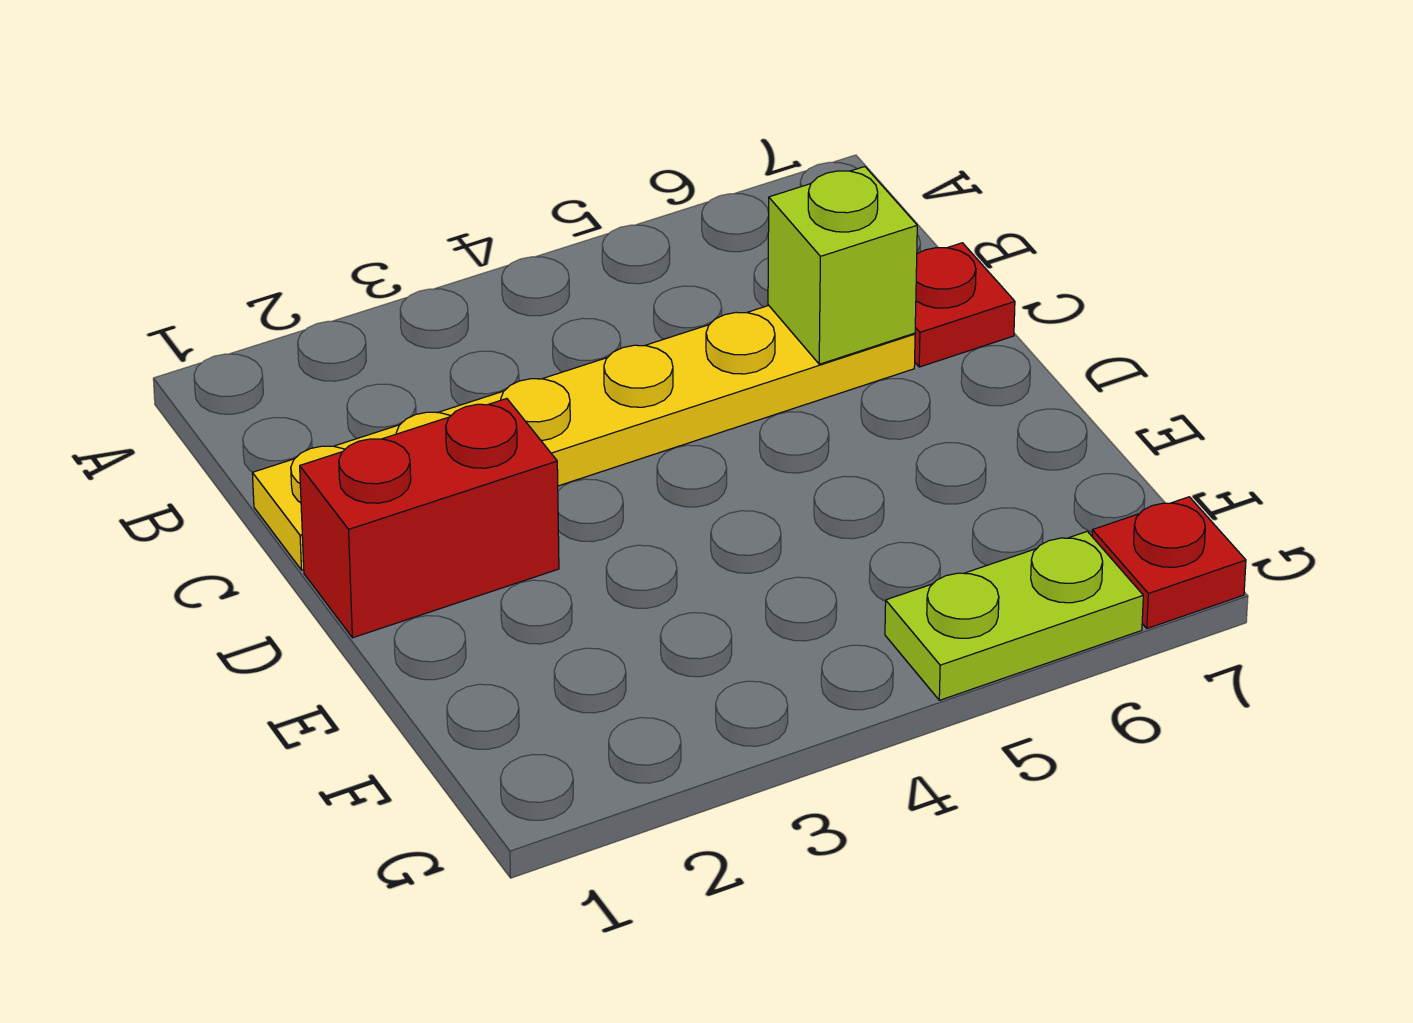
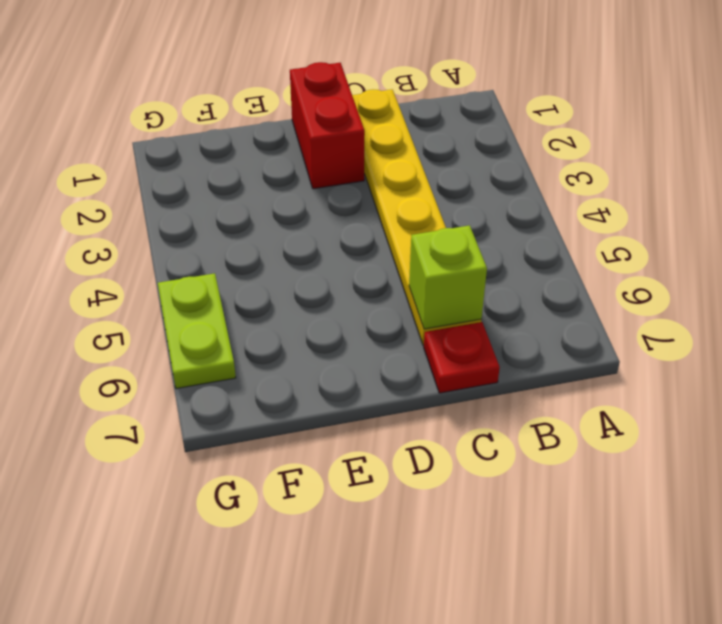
red plate G7 level 1 -> none

